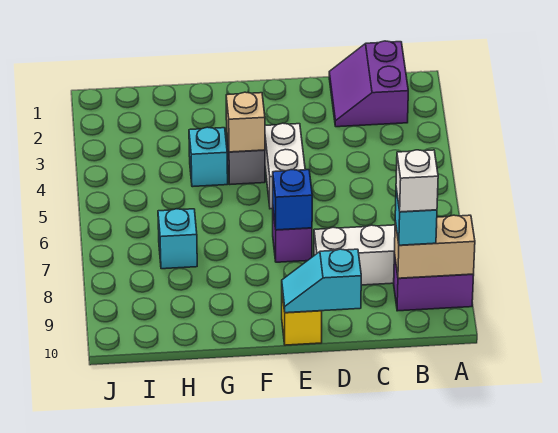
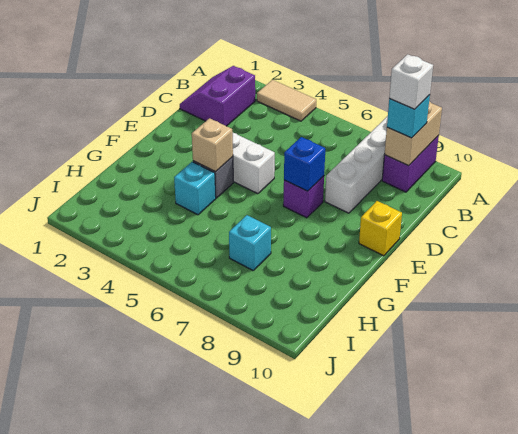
none -> tan tile A3:A4 level 1
purple slope B1:C2 level 1 top B -> purple slope B1:C2 level 1 top 2
cyan slope D10:E10 level 2 top D -> none

